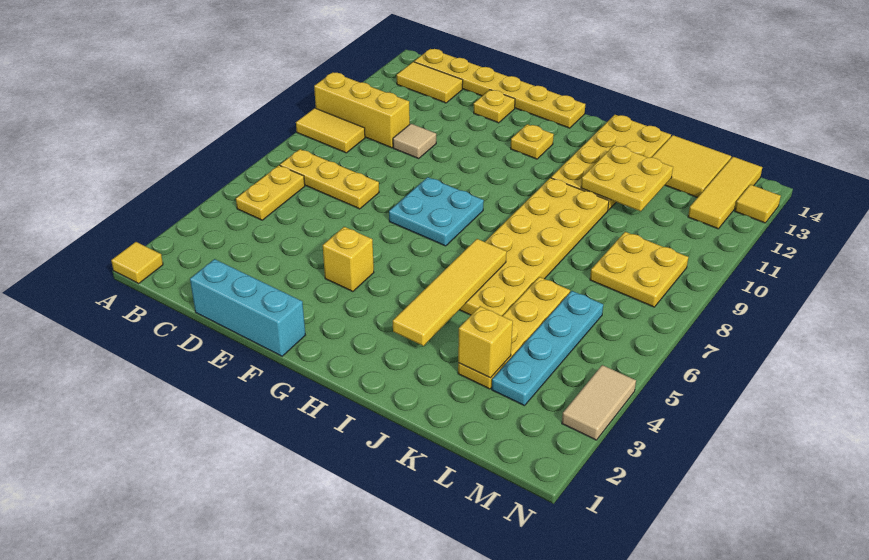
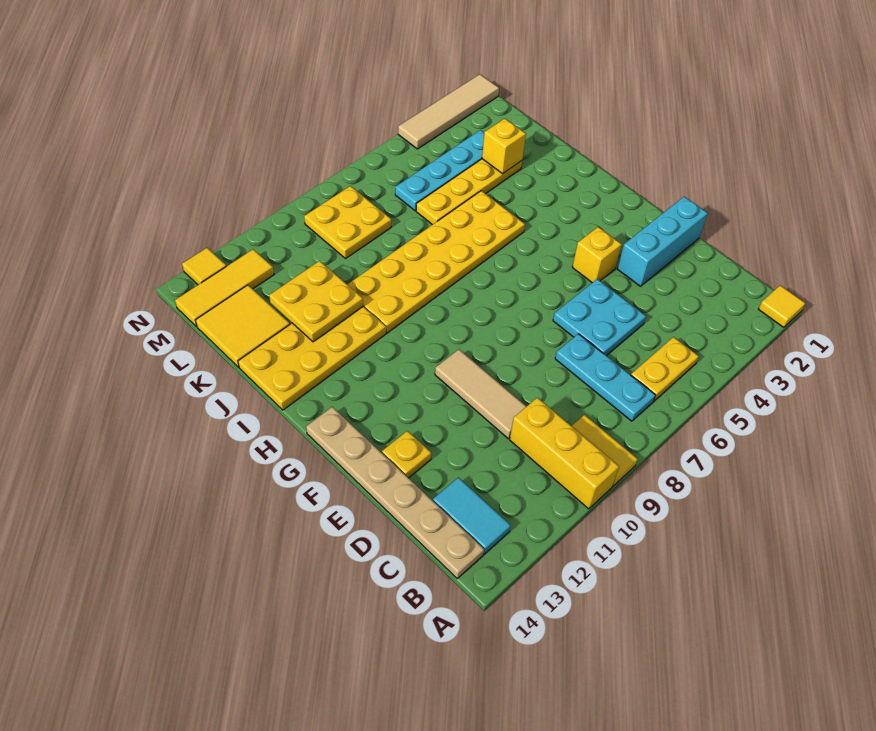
yellow plate B7:D7 level 1 -> cyan plate B7:D7 level 1
yellow tile B13:C13 level 1 -> cyan tile B13:C13 level 1
yellow plate B14:G14 level 1 -> tan plate B14:G14 level 1
cyan brick D1:F1 level 1 -> cyan brick E1:E3 level 1
tan tile D10 level 1 -> tan tile D10:F10 level 1
cyan plate F7:G8 level 1 -> cyan plate D5:E6 level 1
yellow plate G12 level 1 -> none
yellow tile I3:I6 level 2 -> none
tan tile N3:N4 level 1 -> tan tile N1:N4 level 1

